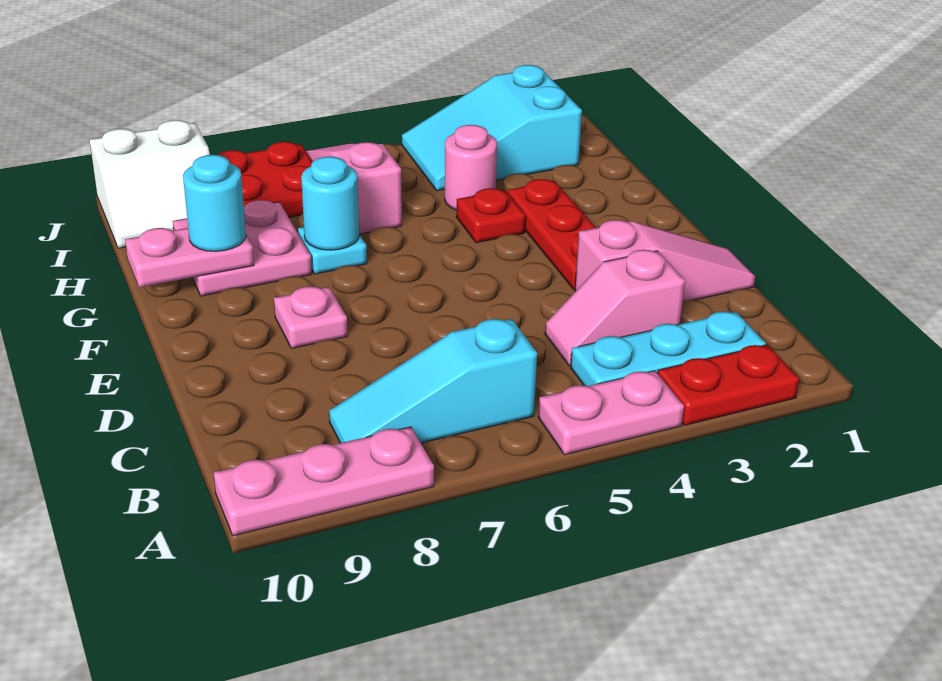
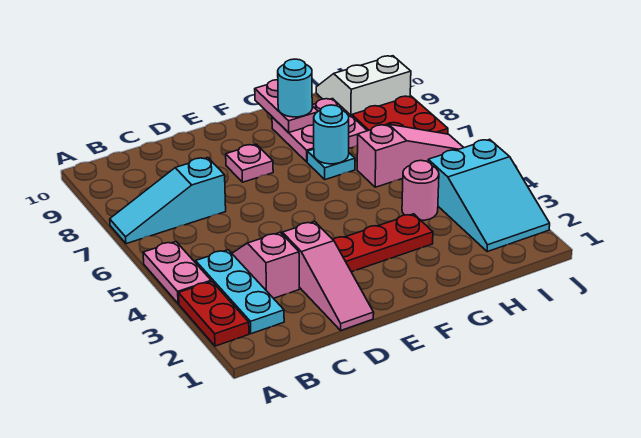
pink plate A8:A10 level 1 -> none
cyan slope B6:B8 level 1 top 6 -> cyan slope A7:C7 level 1 top C
red plate G4 level 1 -> none
cyan slope I2:J4 level 1 top 2 -> cyan slope I2:J4 level 1 top 4
white slope I9:J10 level 1 top J -> white slope I9:J10 level 1 top 9

